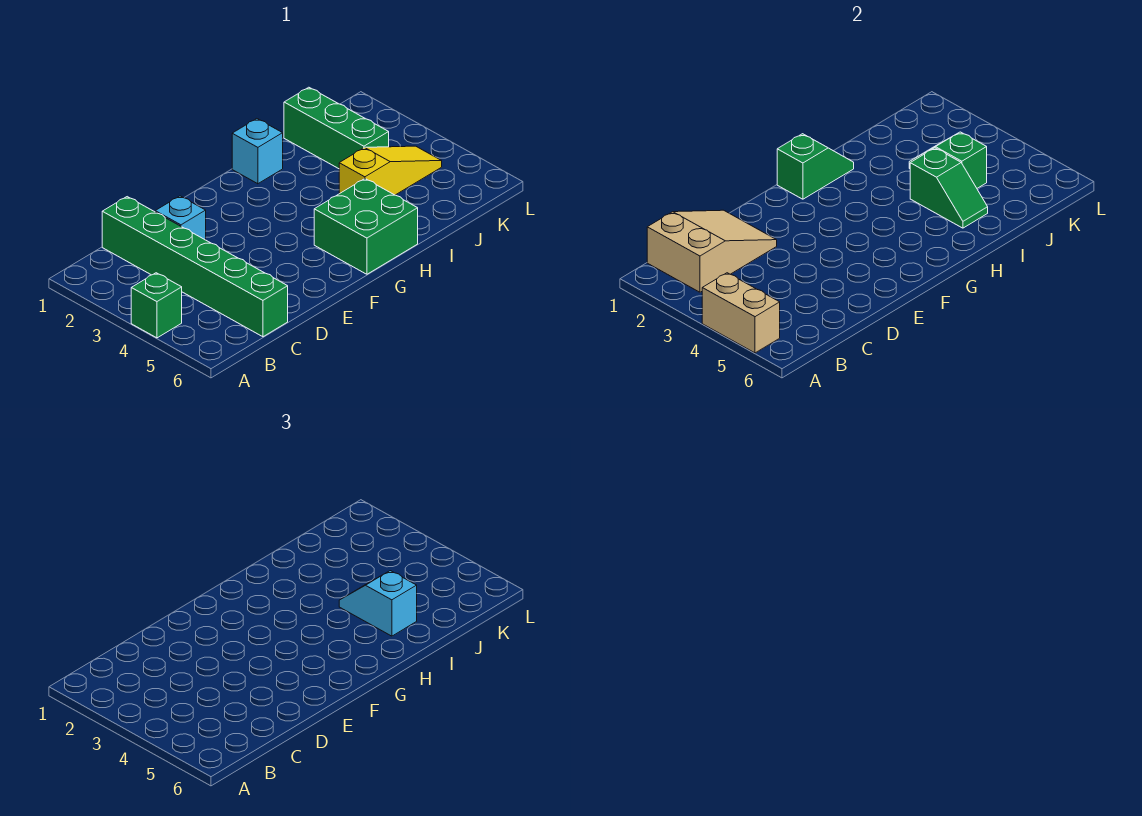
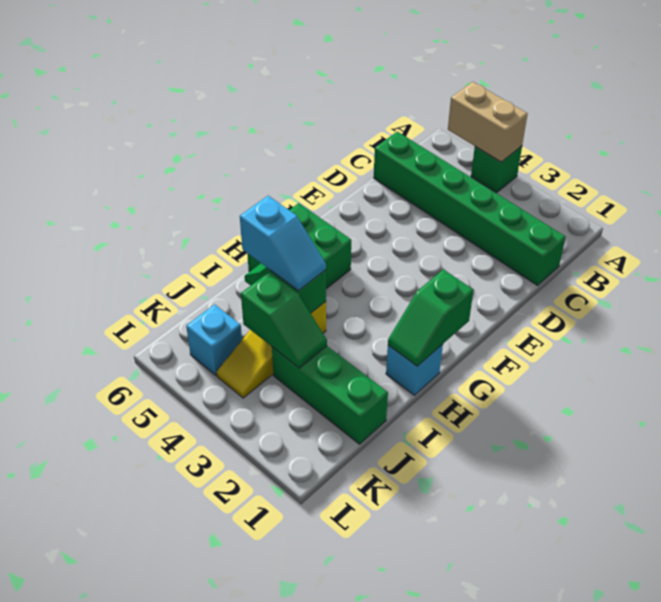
tan slope B1:D2 level 2 top B -> none
cyan brick D2 level 1 -> cyan brick K5 level 1

